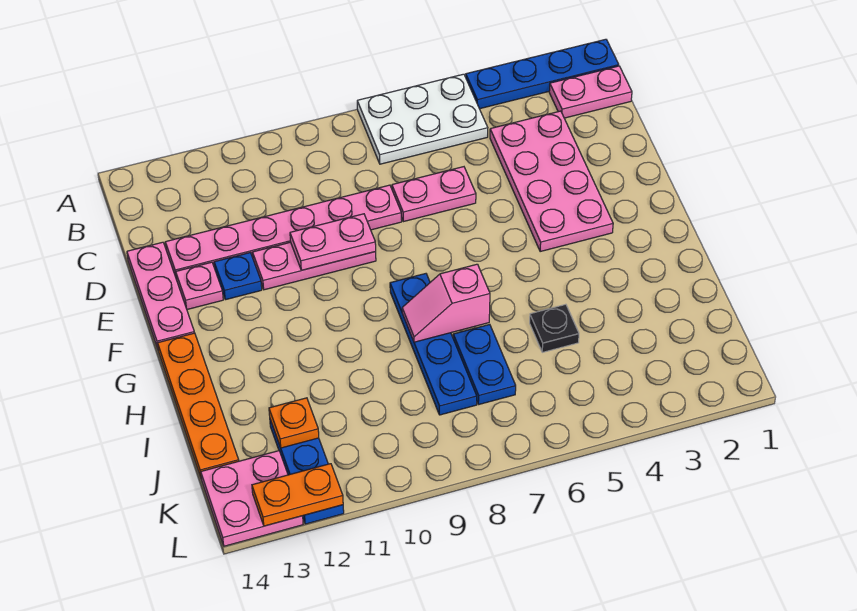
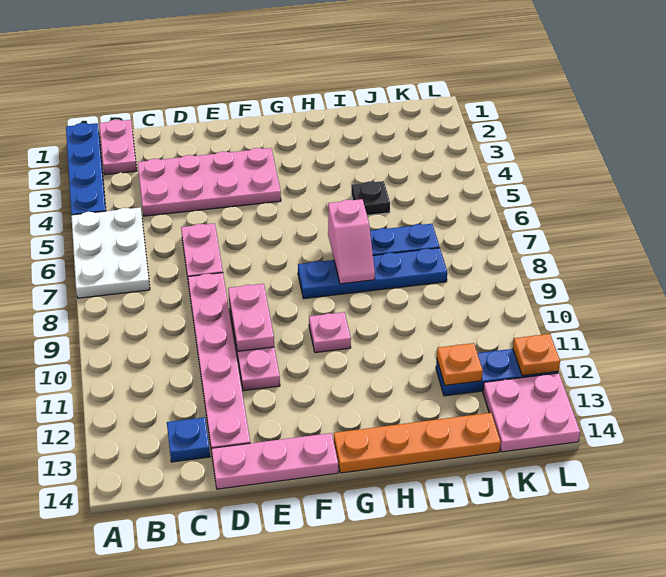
blue plate E12 level 1 -> blue plate C13 level 1
pink plate E13 level 1 -> pink plate G10 level 1
orange plate L12:L13 level 2 -> orange plate L12 level 2

